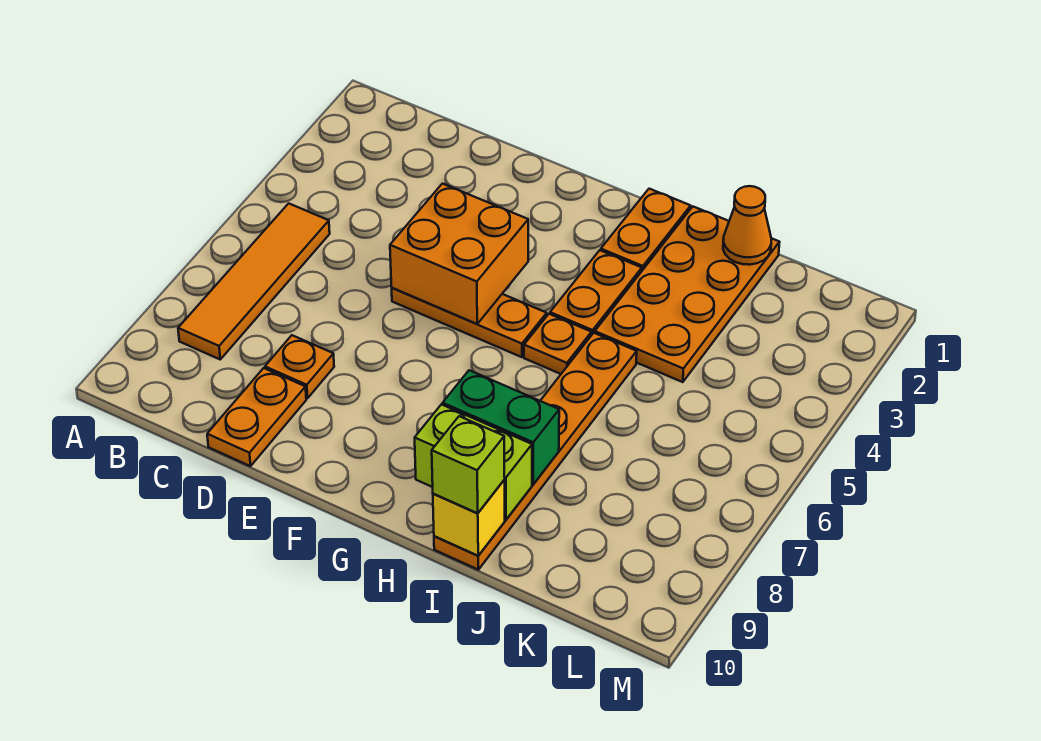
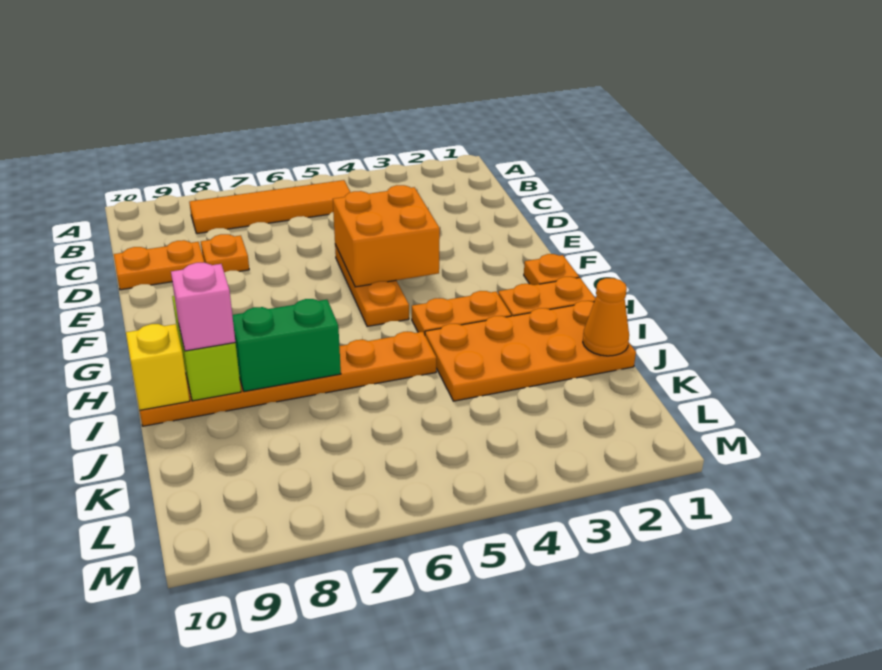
orange plate H5 level 1 -> orange plate G1 level 1
green brick H8:I8 level 2 -> green brick I7:I8 level 2
none -> pink brick I9 level 3
lime brick I10 level 3 -> none

